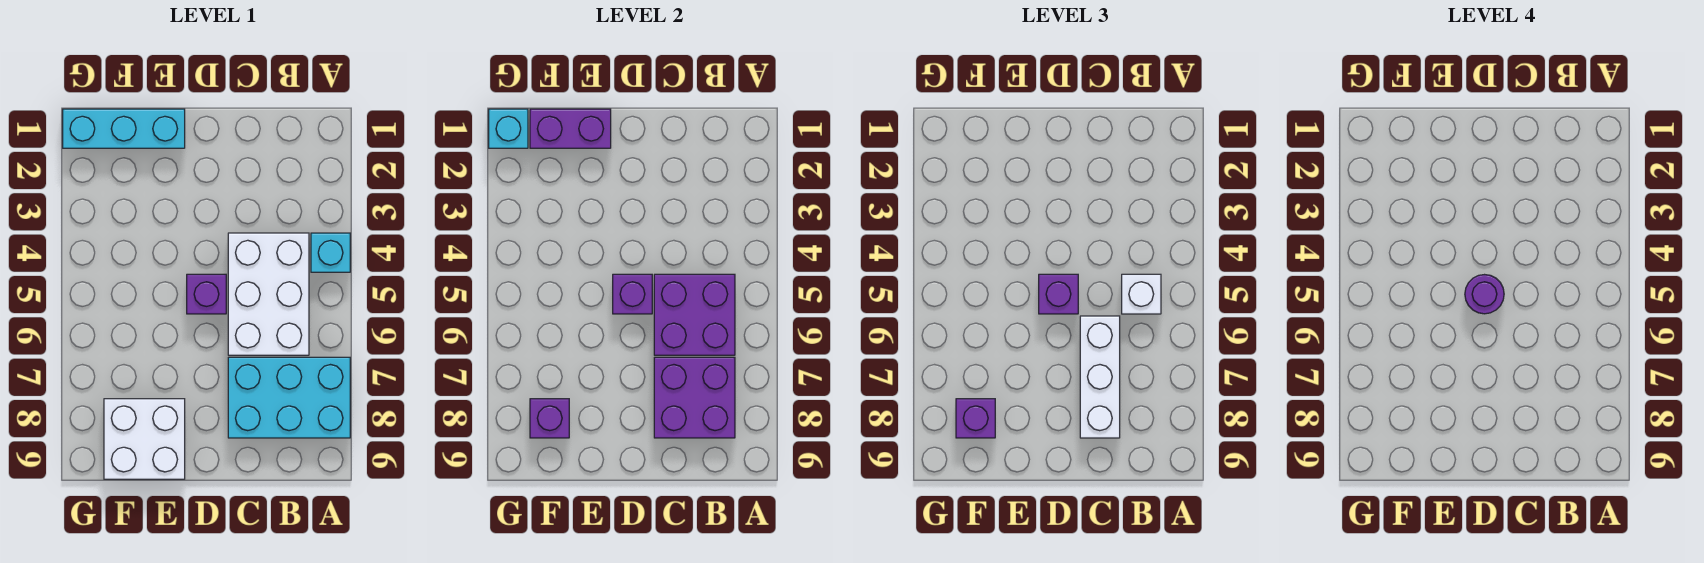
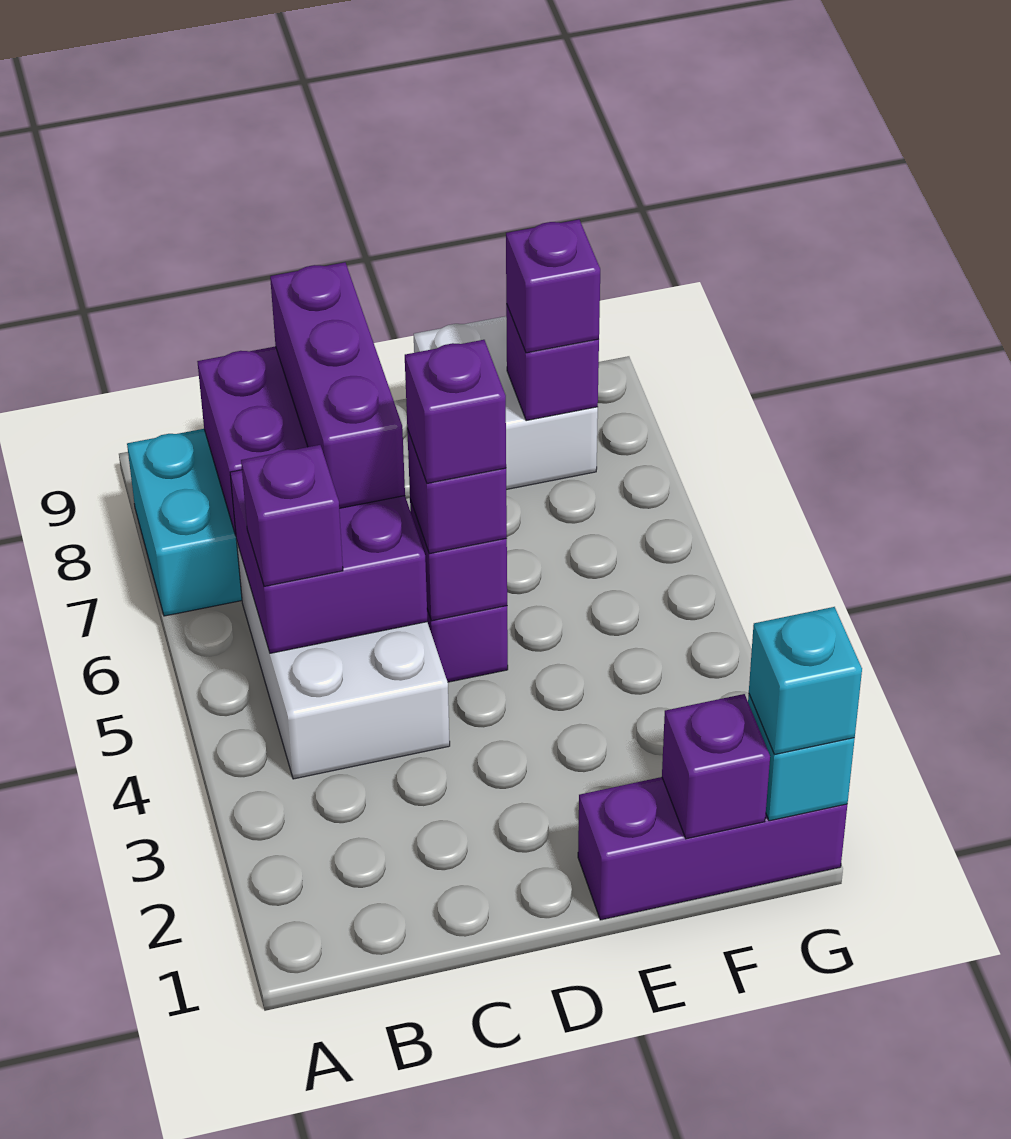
cyan brick A4 level 1 -> cyan brick G1 level 3
white brick B5 level 3 -> purple brick B5 level 3
white brick C6:C8 level 3 -> purple brick C6:C8 level 3
purple round brick D5 level 4 -> purple brick D5 level 4
cyan brick E1:G1 level 1 -> purple brick E1:G1 level 1
purple brick E1:F1 level 2 -> purple brick F1 level 2

